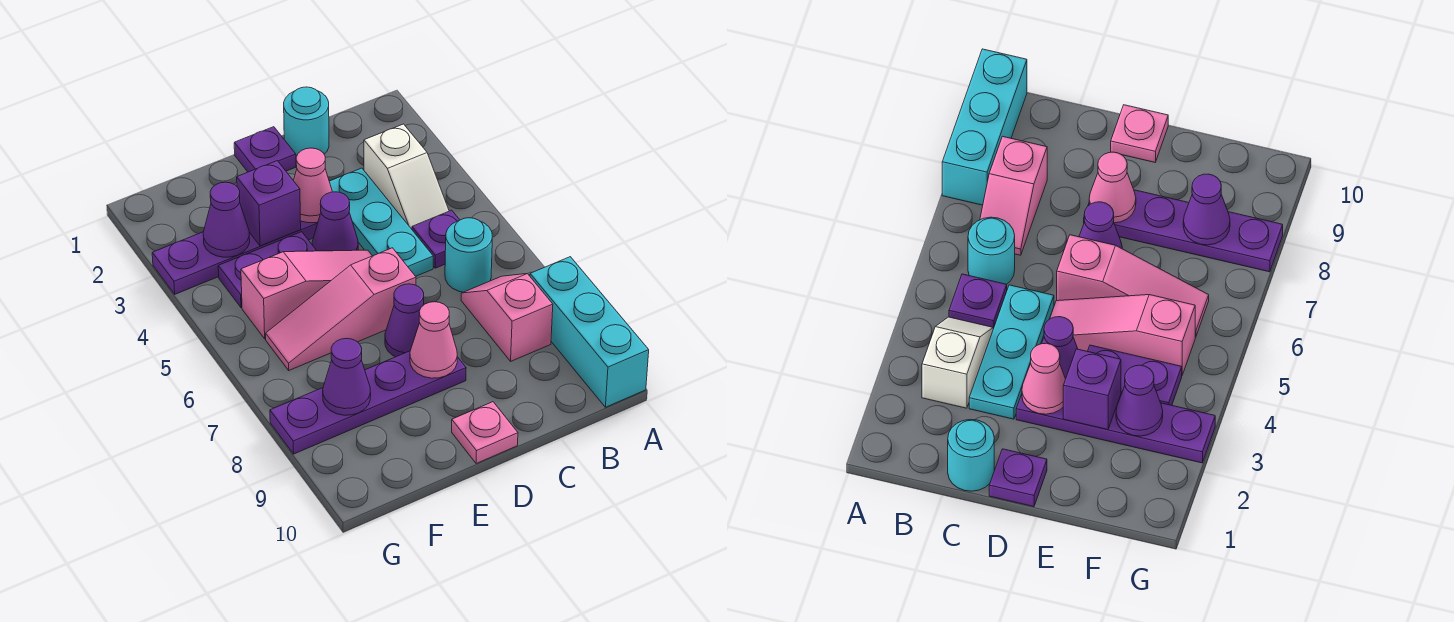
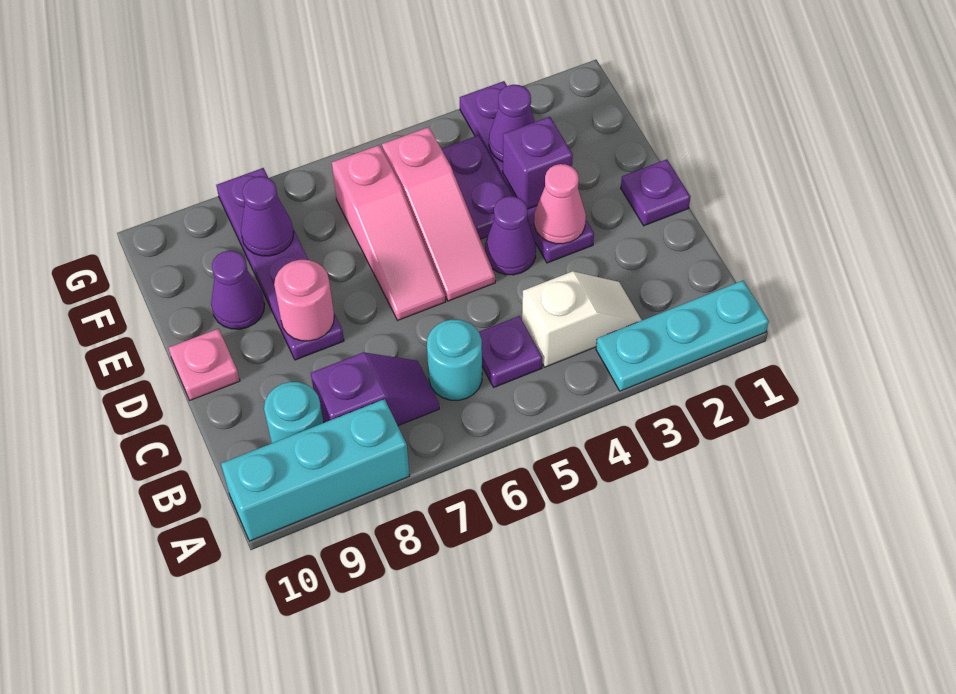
white slope B3:B4 level 1 top 3 -> white slope B3:B4 level 1 top 4
pink slope B7:B8 level 1 top 8 -> purple slope B7:B8 level 1 top 8
cyan round brick C1 level 1 -> cyan round brick B9 level 1
cyan plate C3:C5 level 1 -> cyan plate A1:A3 level 1
pink slope D6:F6 level 1 top D -> pink slope D6:F6 level 1 top F
purple cone D7 level 1 -> purple cone E9 level 1
pink cone D8 level 2 -> pink round brick D8 level 2

